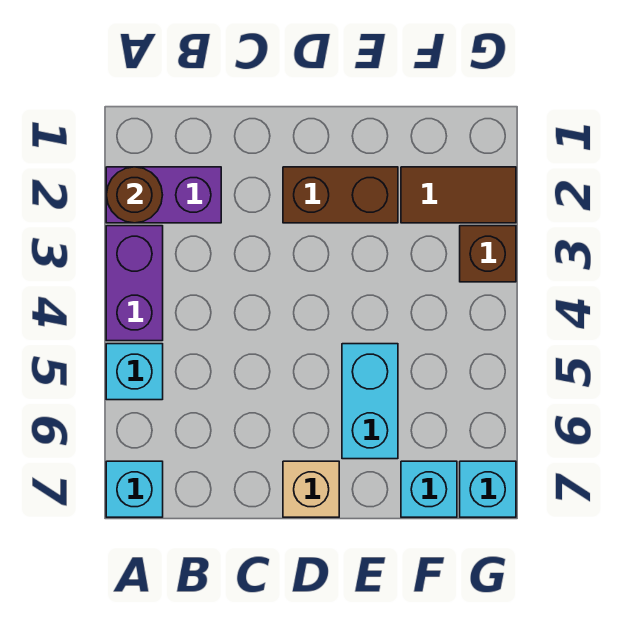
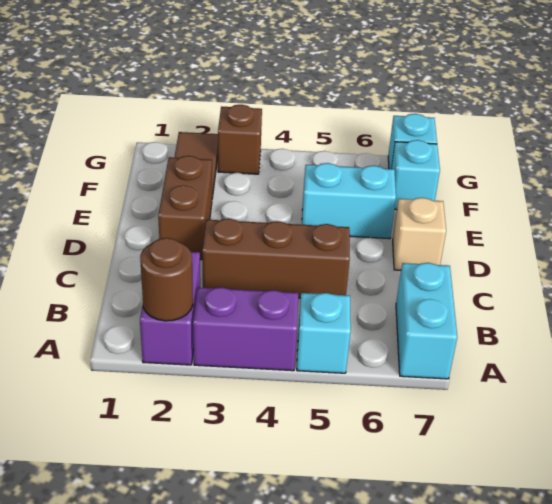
cyan brick A7 level 1 -> cyan brick A7:B7 level 1
none -> brown brick C3:C5 level 1

